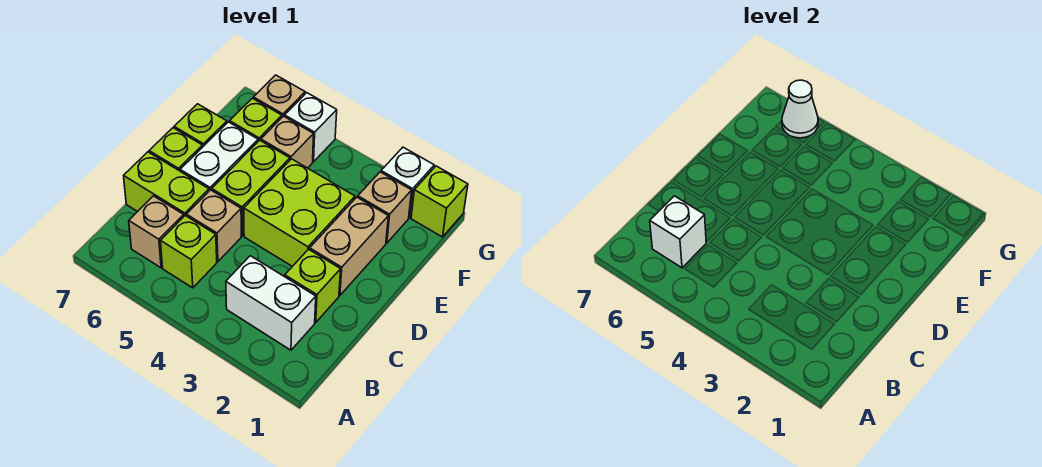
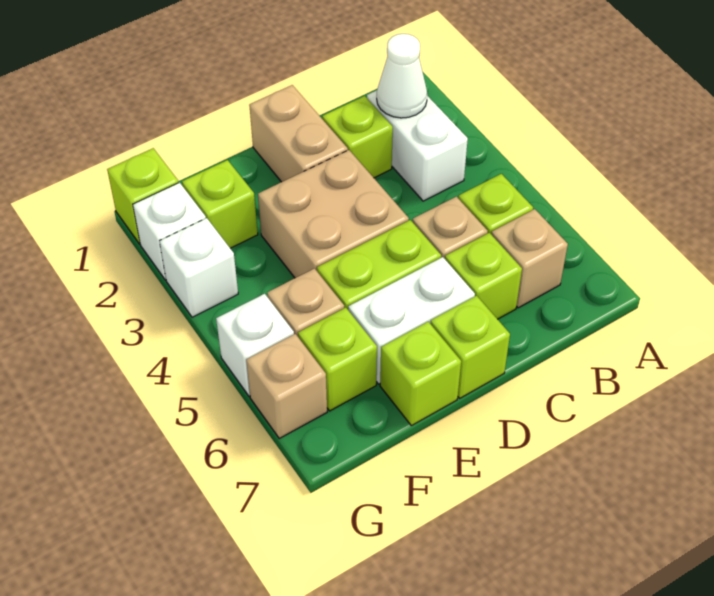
white brick B6 level 2 -> white brick G3 level 1
lime brick C6:C7 level 1 -> lime brick C6 level 1
tan brick D2:E2 level 1 -> tan brick D1:D2 level 1
lime brick D3:E4 level 1 -> tan brick D3:E4 level 1
tan brick F2 level 1 -> lime brick F2 level 1
white cone G6 level 2 -> white cone B2 level 2

